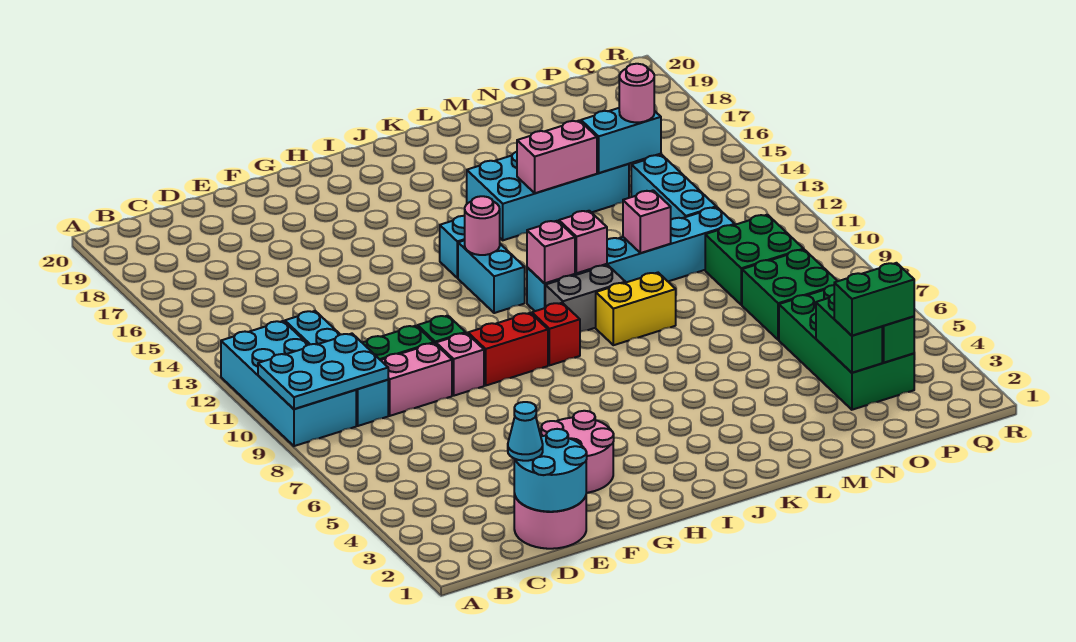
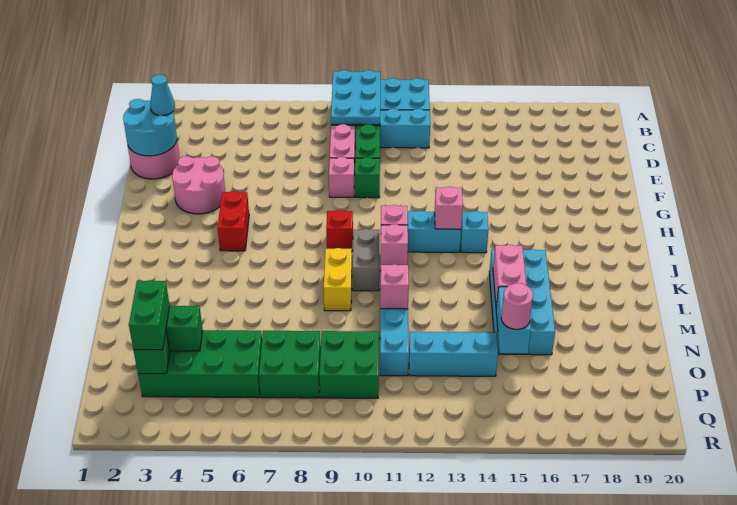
red brick G9:H9 level 1 -> red brick H5:I5 level 1
pink round brick I13 level 2 -> pink brick I13 level 2

